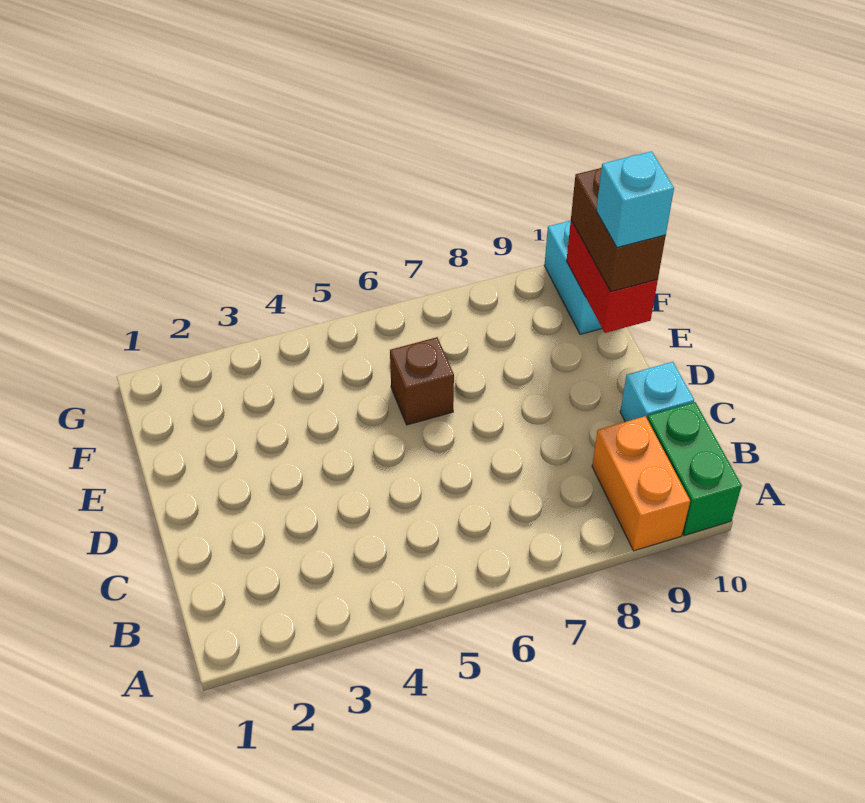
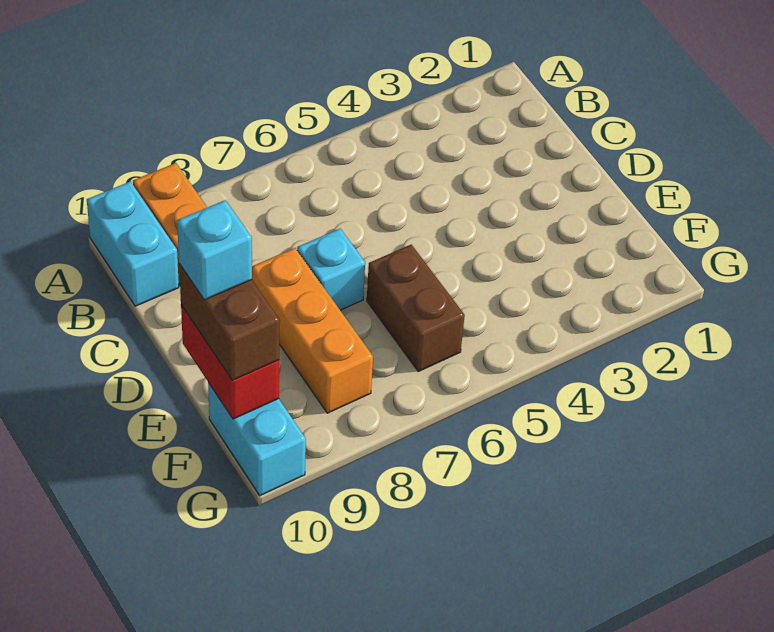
green brick A10:B10 level 1 -> cyan brick A10:B10 level 1
cyan brick C10 level 1 -> cyan brick D7 level 1
none -> orange brick D8:F8 level 1
brown brick E6 level 1 -> brown brick E6:F6 level 1

